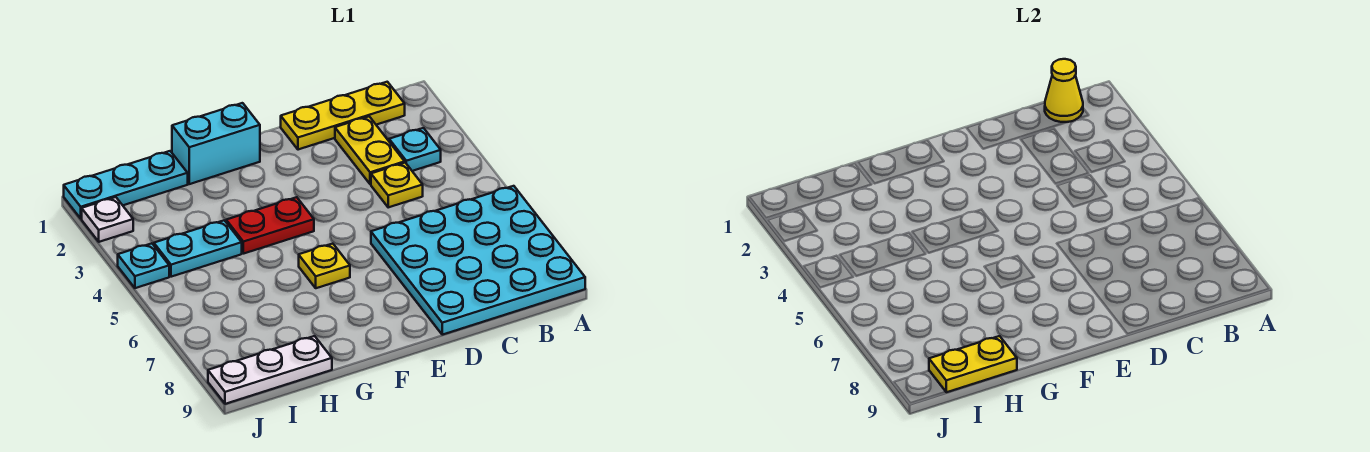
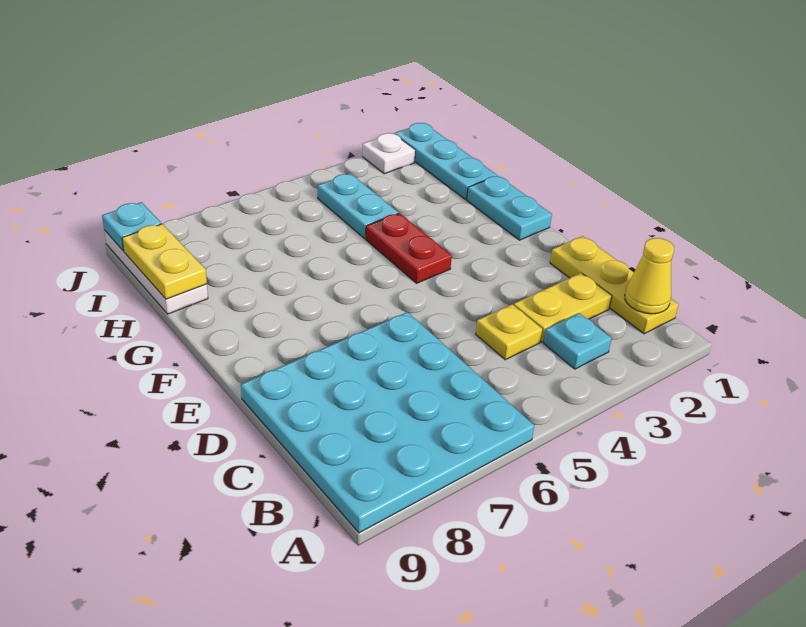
cyan brick F1:G1 level 1 -> cyan plate F1:G1 level 1
yellow plate F6 level 1 -> none
cyan plate J4 level 1 -> cyan plate J9 level 2

